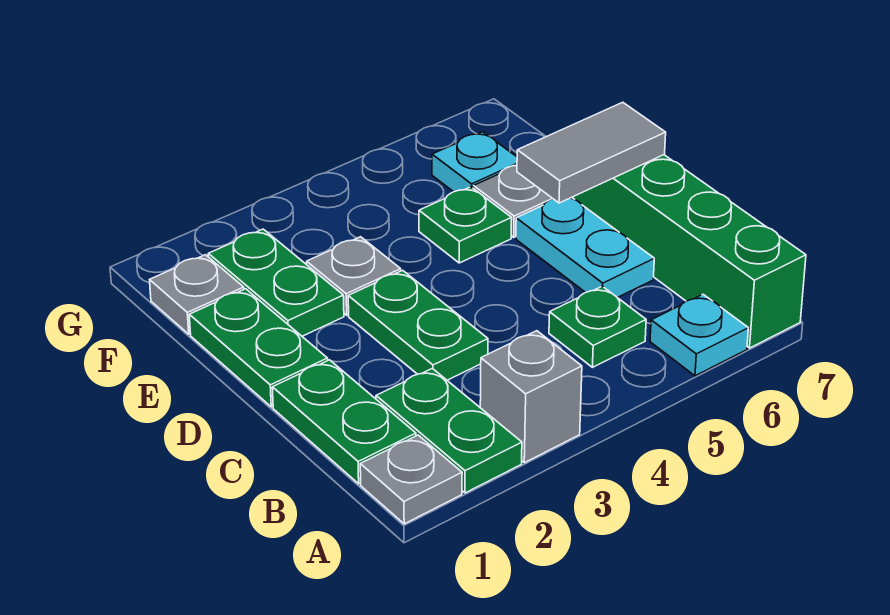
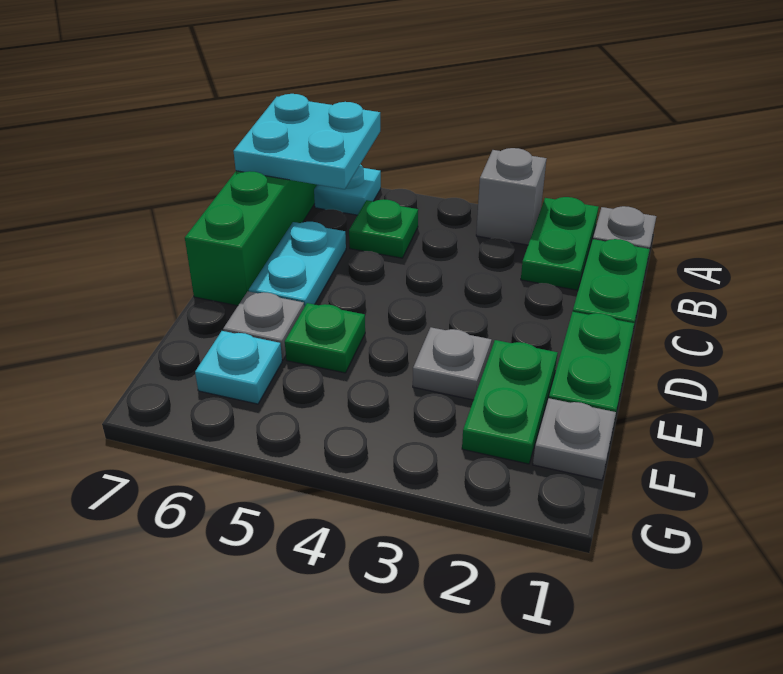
none -> cyan plate A6:B7 level 2
green plate C3:D3 level 1 -> none
grey tile D6:D7 level 2 -> none

